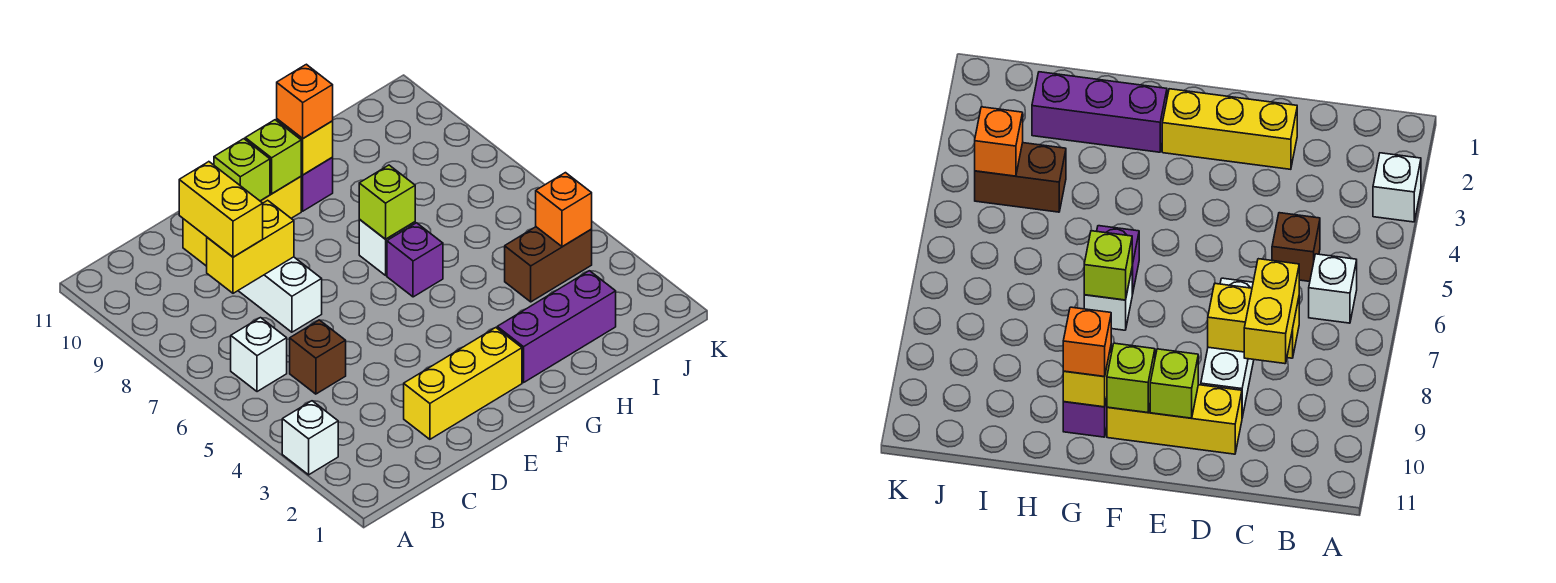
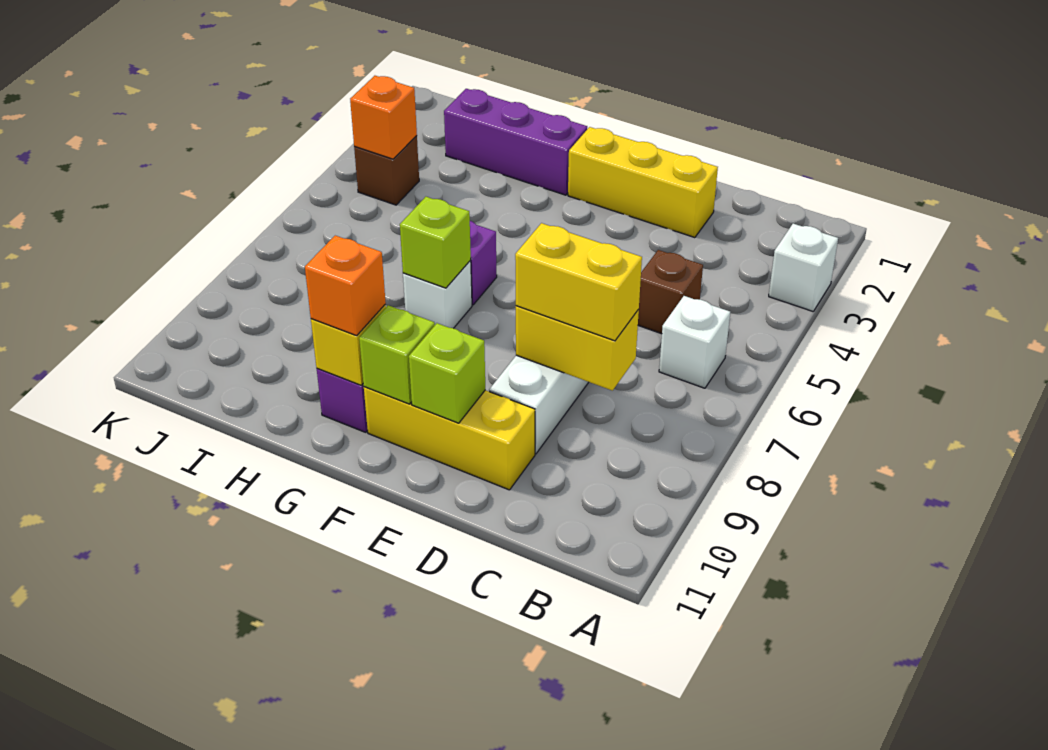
yellow brick C8:C9 level 3 -> yellow brick C8:D8 level 3
brown brick I4:J4 level 1 -> brown brick J4 level 1

